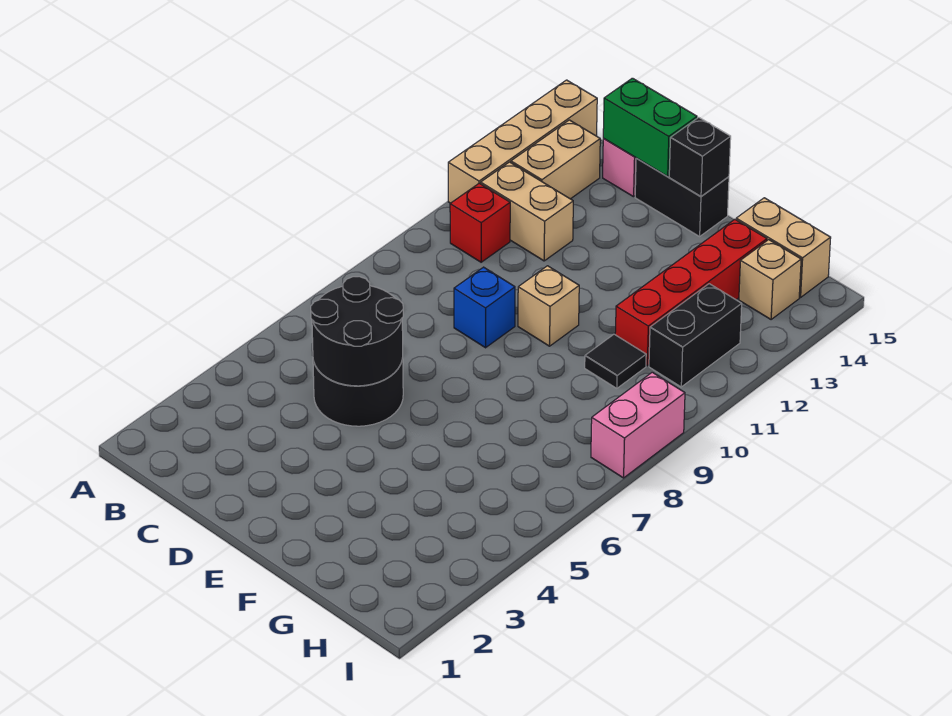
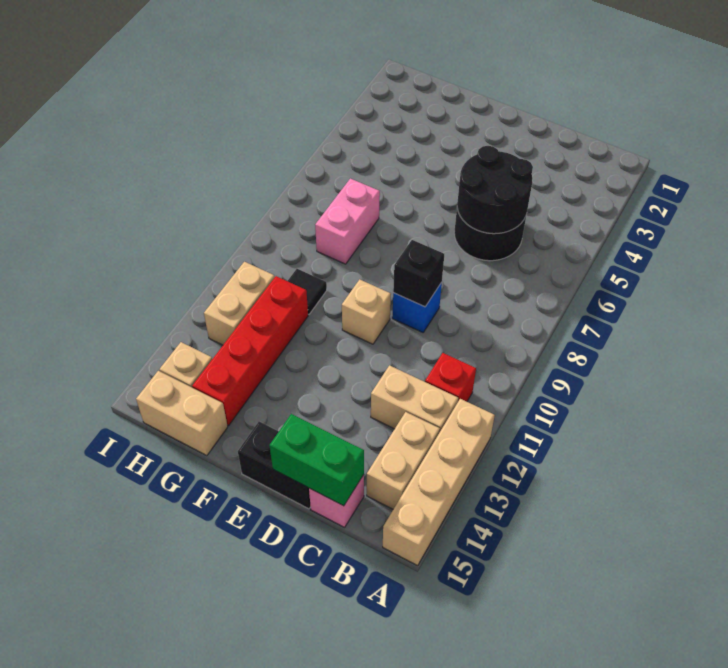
black brick E15 level 2 -> black brick D9 level 2
black brick H11:H12 level 1 -> tan brick H11:H12 level 1
pink brick I8:I9 level 1 -> pink brick G7:G8 level 1

